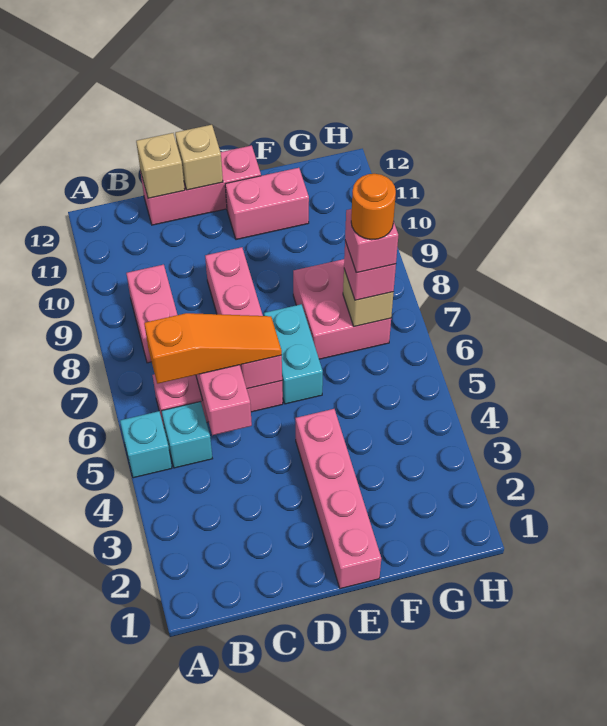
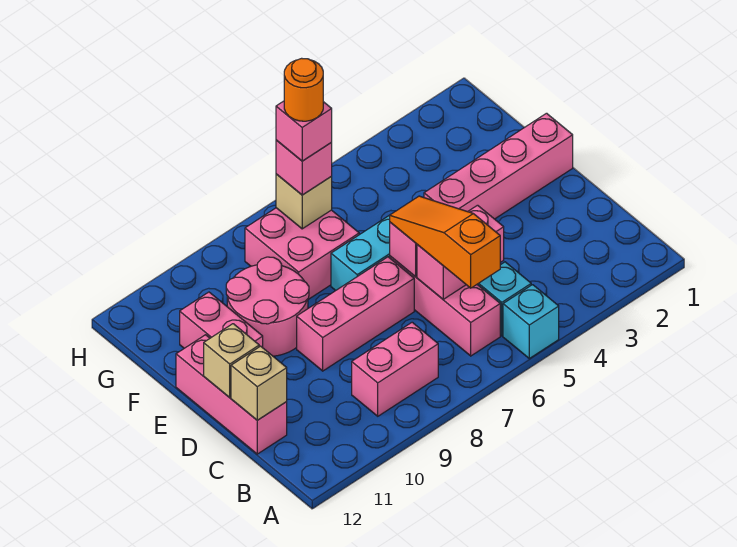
none -> pink round brick E9:F10 level 1

